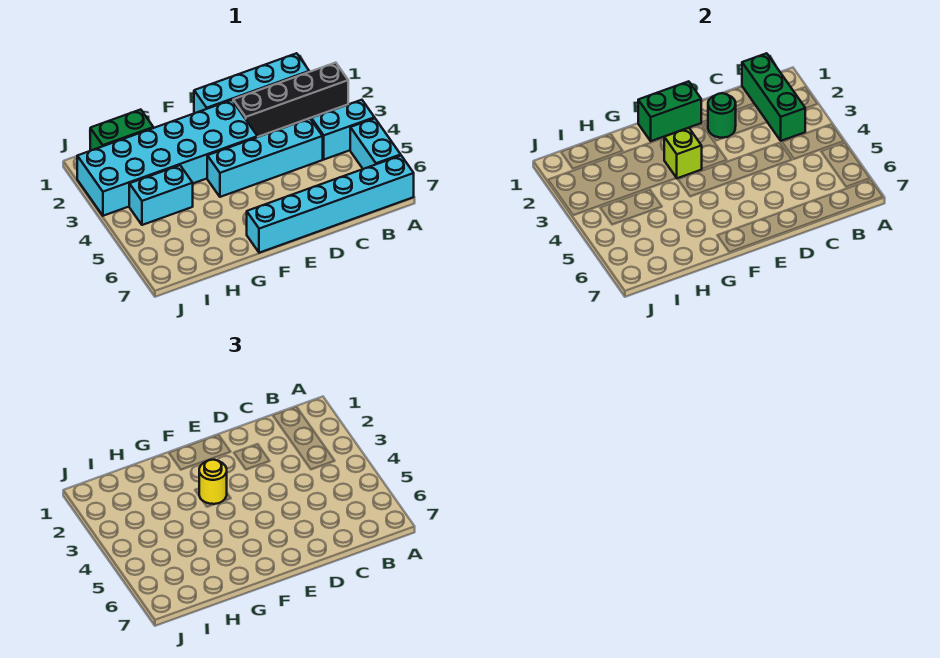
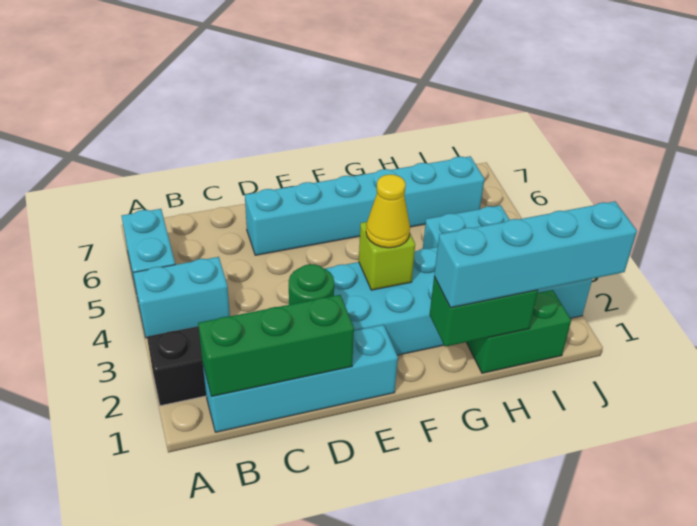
cyan brick A7:F7 level 1 -> cyan brick D6:I6 level 1
green brick B1:B3 level 2 -> green brick B1:D1 level 2
cyan brick C4:F4 level 1 -> cyan brick G1:J1 level 3
green brick E1:F1 level 2 -> green brick G1:H1 level 2
yellow round brick F3 level 3 -> yellow cone F3 level 3

